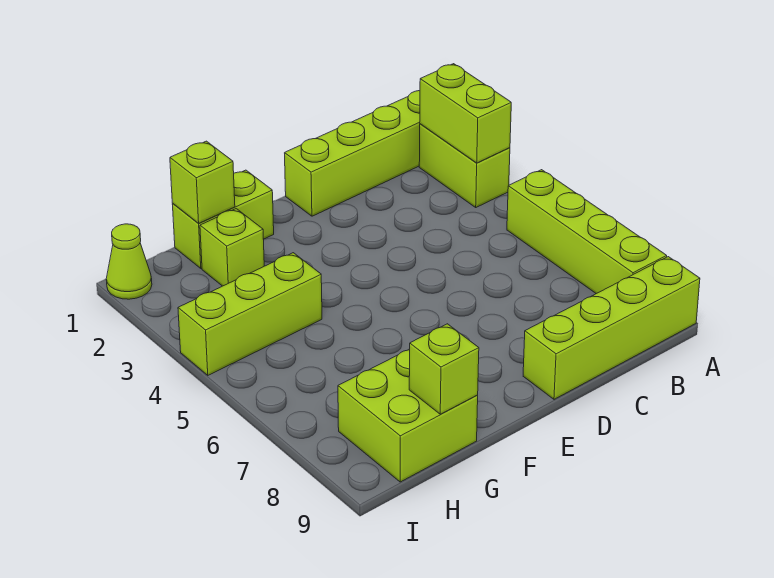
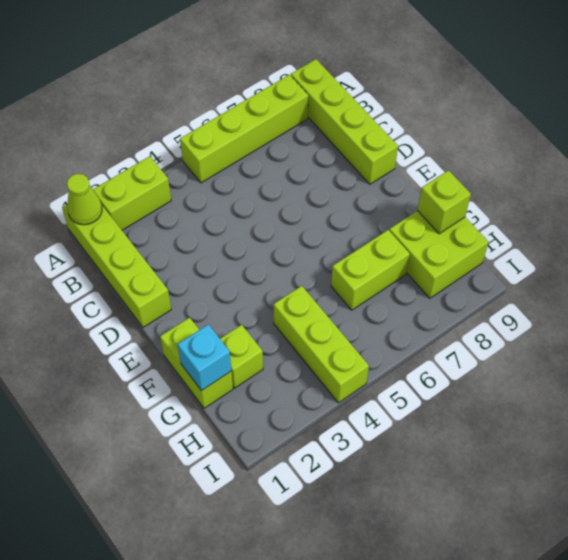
lime brick A2:A3 level 2 -> lime brick G6:G7 level 1
lime brick G1 level 2 -> cyan brick G1 level 2
lime cone I1 level 1 -> lime cone A1 level 2

